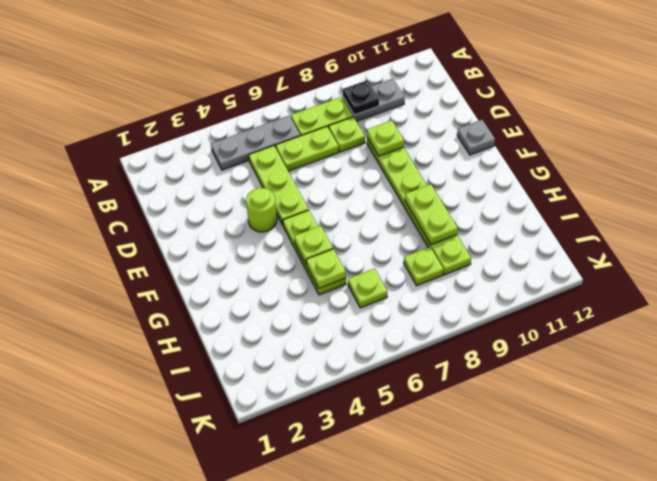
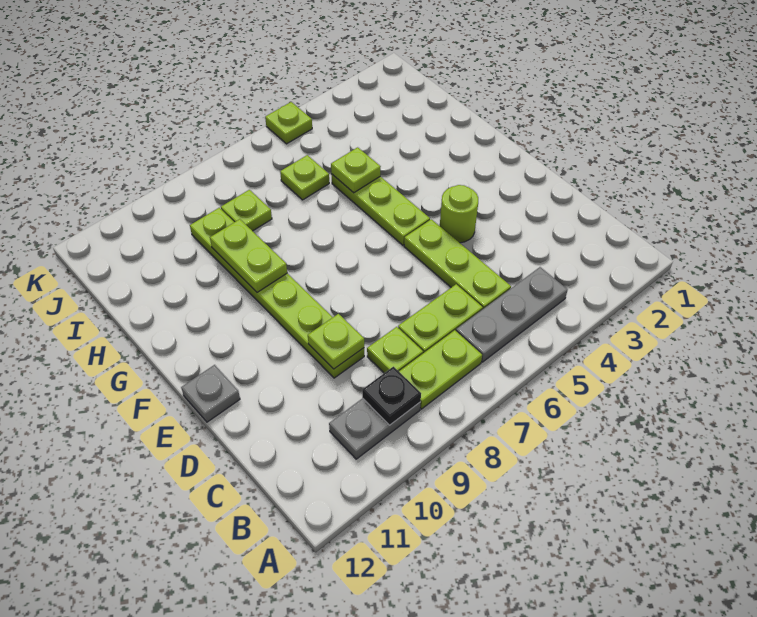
lime plate G5 level 2 -> lime plate K5 level 1

